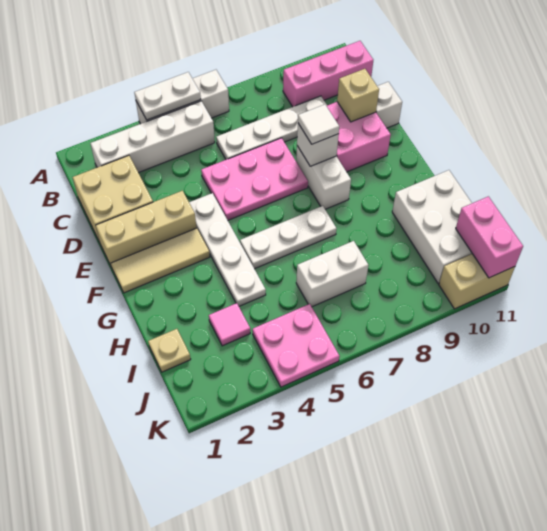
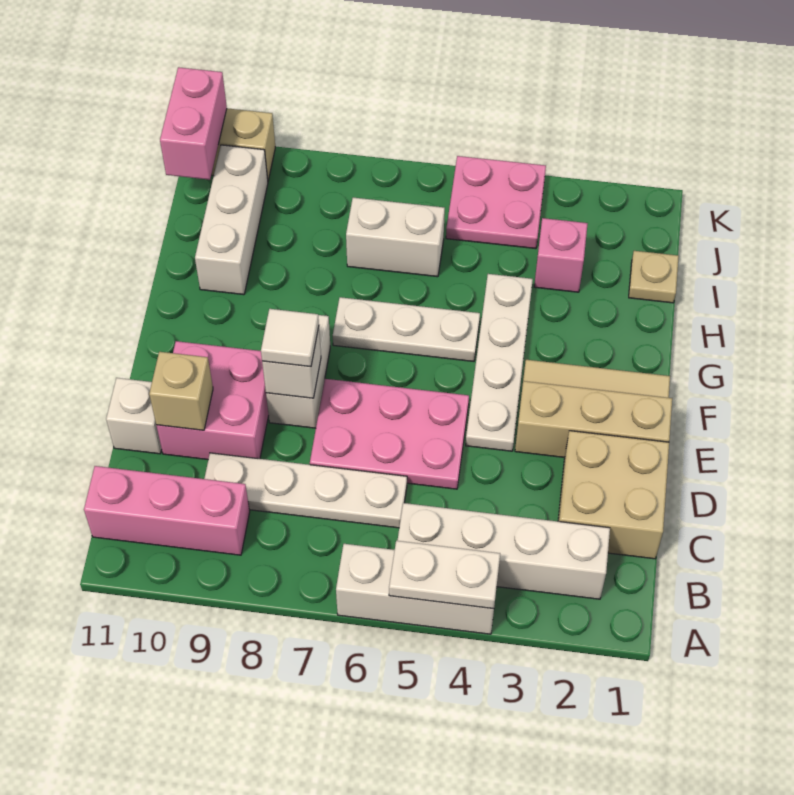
white brick H10:J11 level 1 -> white brick H10:J10 level 1
pink tile I3 level 1 -> pink brick I3 level 1

